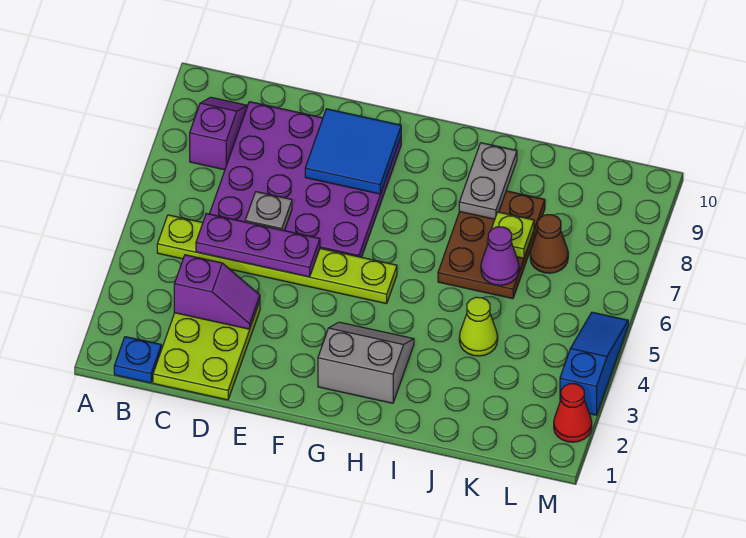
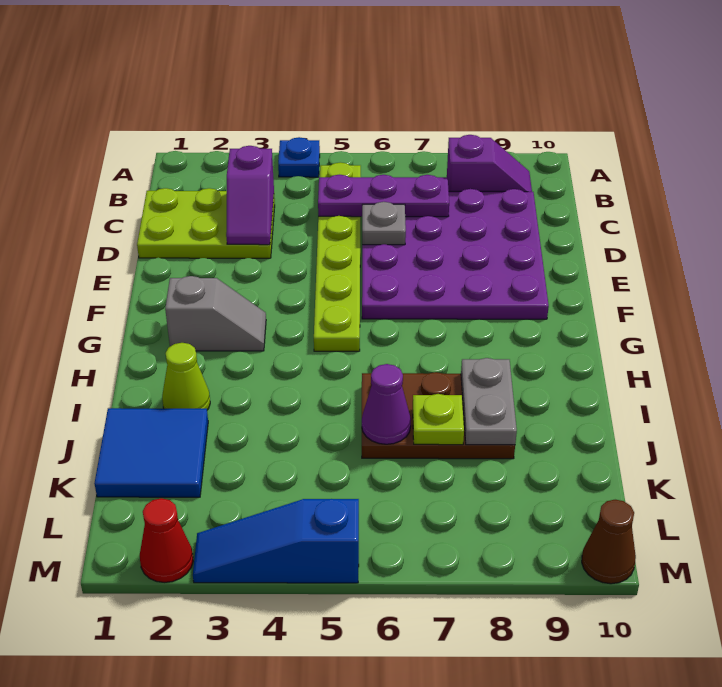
blue plate B1 level 1 -> blue plate A4 level 1
purple plate C5:E5 level 2 -> purple plate C5:C7 level 2
blue tile E8:F9 level 2 -> blue tile J1:K2 level 1
grey slope G2:H3 level 1 top 2 -> grey slope G2:G3 level 1 top 2
grey plate I8:I9 level 2 -> grey plate I8:J8 level 2
lime cone J4 level 1 -> lime cone I2 level 1
brown cone K7 level 1 -> brown cone M10 level 1
blue slope M3:M5 level 1 top 3 -> blue slope M3:M5 level 1 top 5

